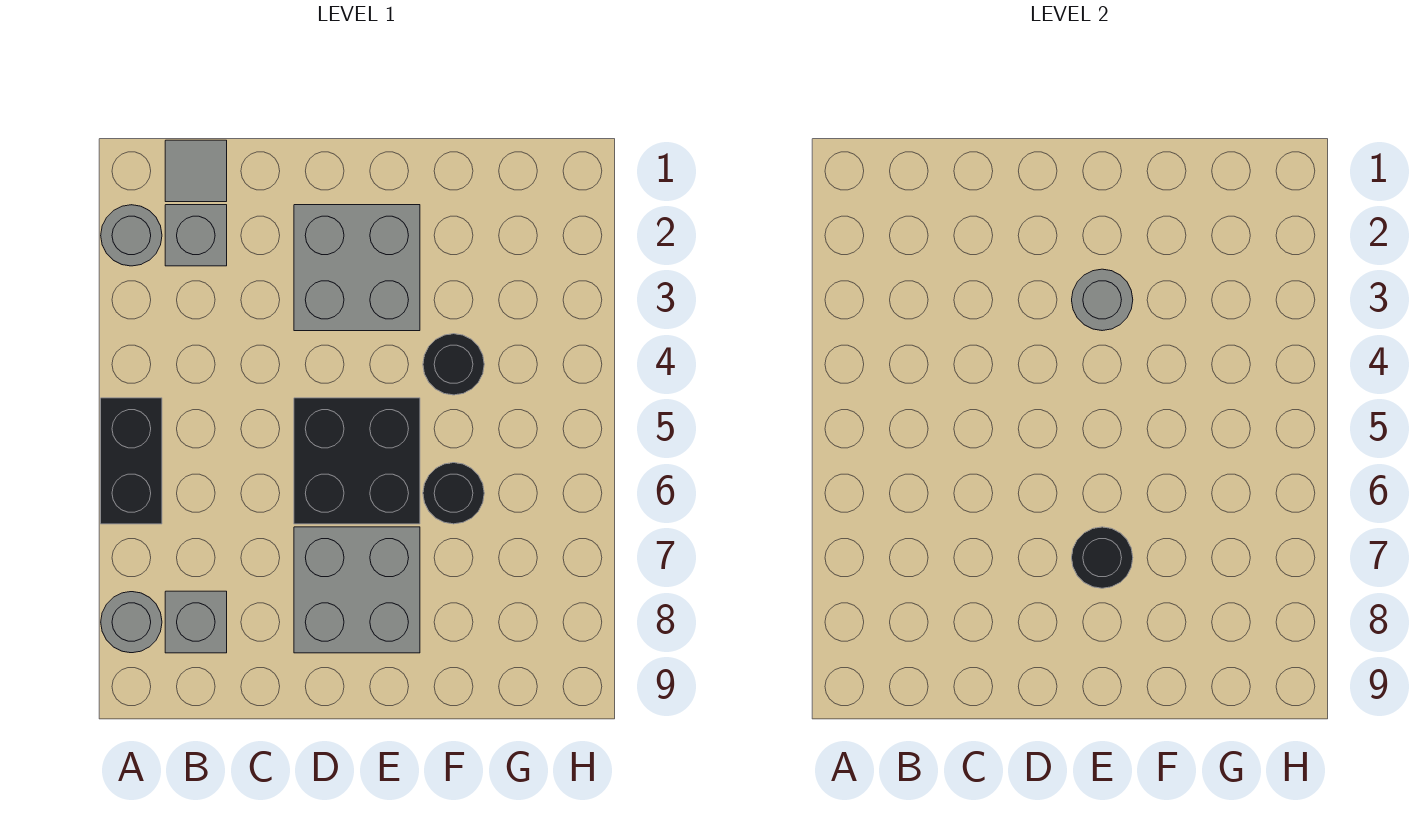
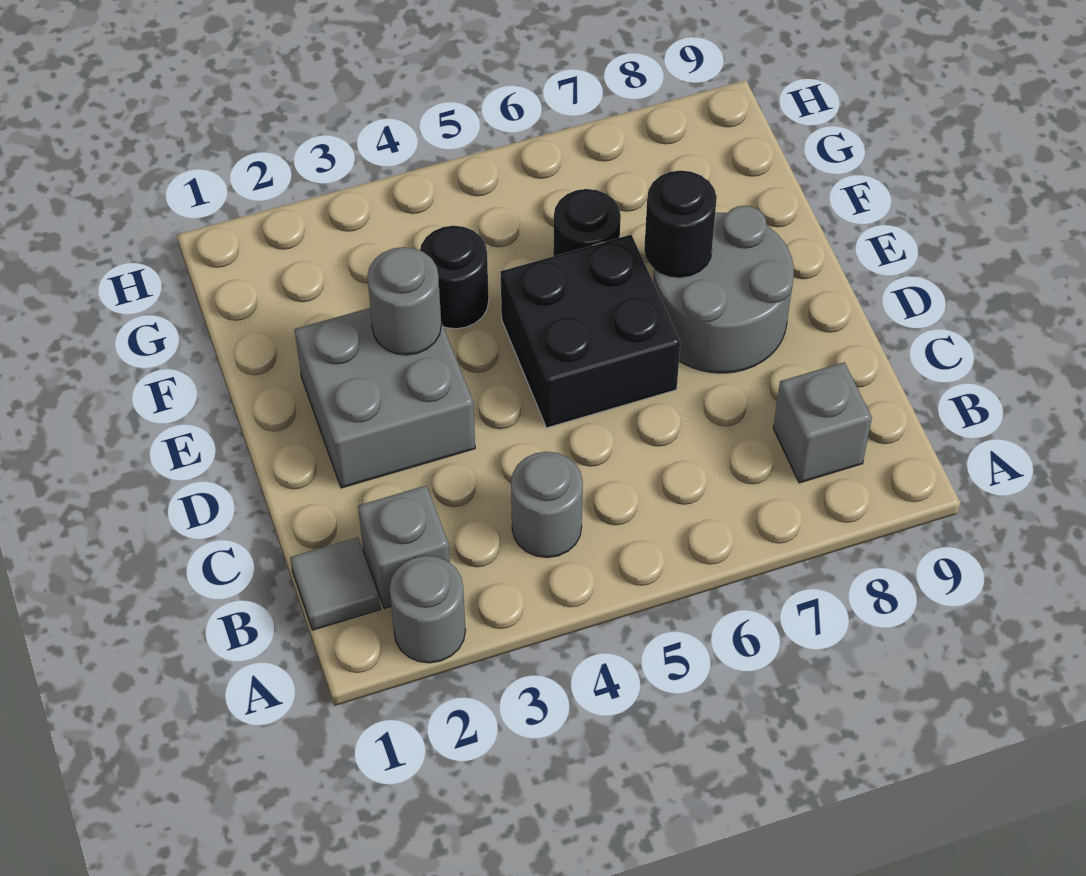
black brick A5:A6 level 1 -> none
grey round brick A8 level 1 -> grey round brick B4 level 1
grey brick D7:E8 level 1 -> grey round brick D7:E8 level 1

